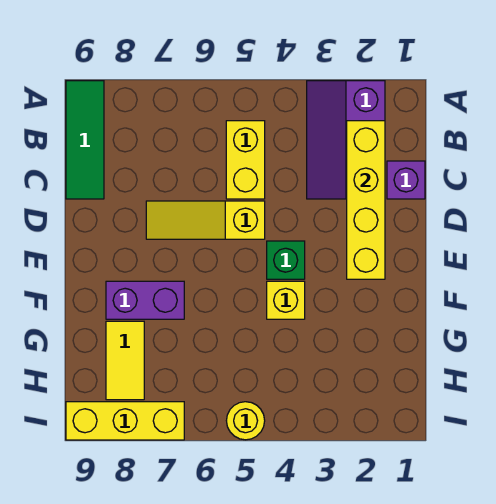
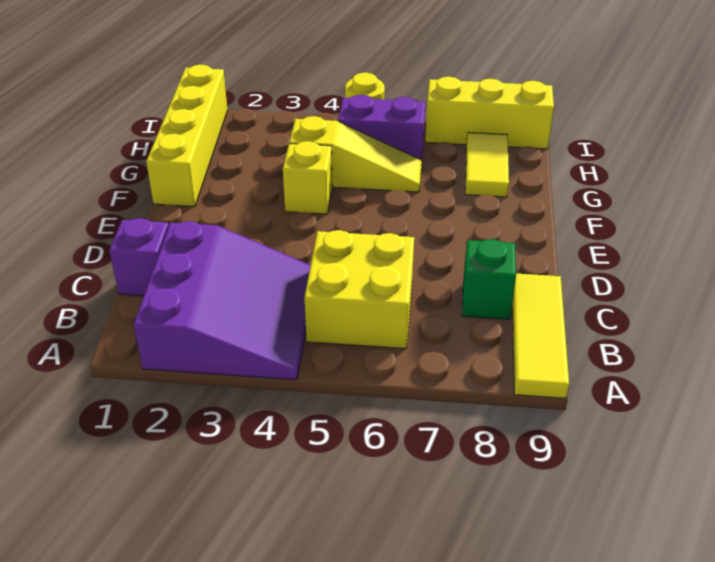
purple slope A2:C3 level 1 top 2 -> purple slope A2:C4 level 1 top 2
green tile A9:C9 level 1 -> yellow tile A9:C9 level 1
yellow brick B2:E2 level 2 -> yellow brick F1:I1 level 1
yellow brick B5:C5 level 1 -> yellow brick B5:C6 level 1
yellow slope D5:D7 level 1 top 5 -> yellow slope G4:G6 level 1 top 4
green brick E4 level 1 -> green brick C8 level 1
purple brick F7:F8 level 1 -> purple brick H5:H6 level 1

